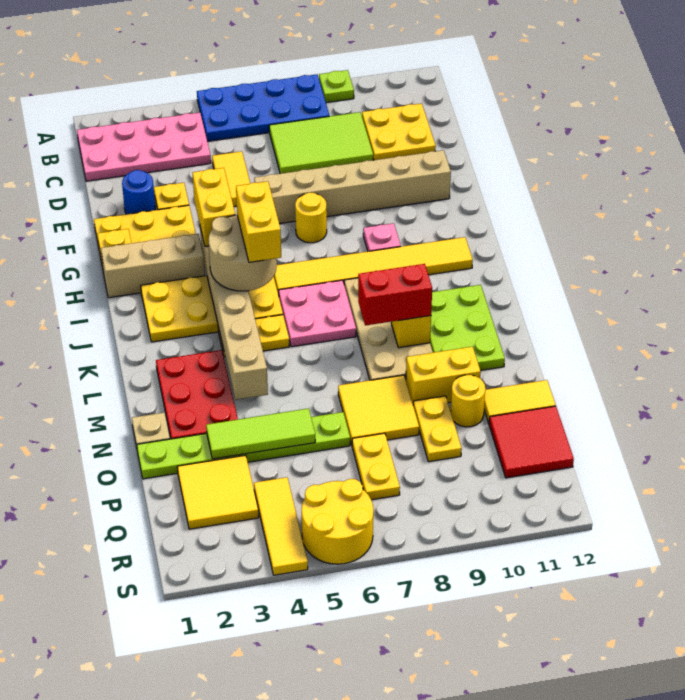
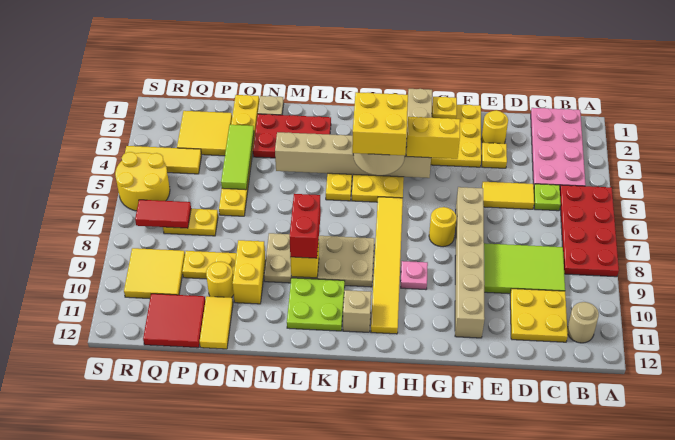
blue plate A5:B8 level 1 -> red plate A5:B8 level 1
lime plate A9 level 1 -> lime plate C5 level 1
none -> tan round brick B11 level 1
lime tile C7:D9 level 1 -> lime tile C8:E9 level 1
blue round brick E2 level 1 -> yellow round brick E2 level 1
yellow brick I5:J5 level 4 -> yellow brick I4:J5 level 4
pink plate J6:K7 level 1 -> none
none -> tan brick J11 level 1
lime plate K10:M11 level 1 -> lime plate K10:L11 level 1
yellow tile N7:O8 level 1 -> yellow tile Q9:R10 level 1
lime plate O1:O6 level 1 -> yellow plate O1:O6 level 1
none -> red tile Q7:R7 level 2

